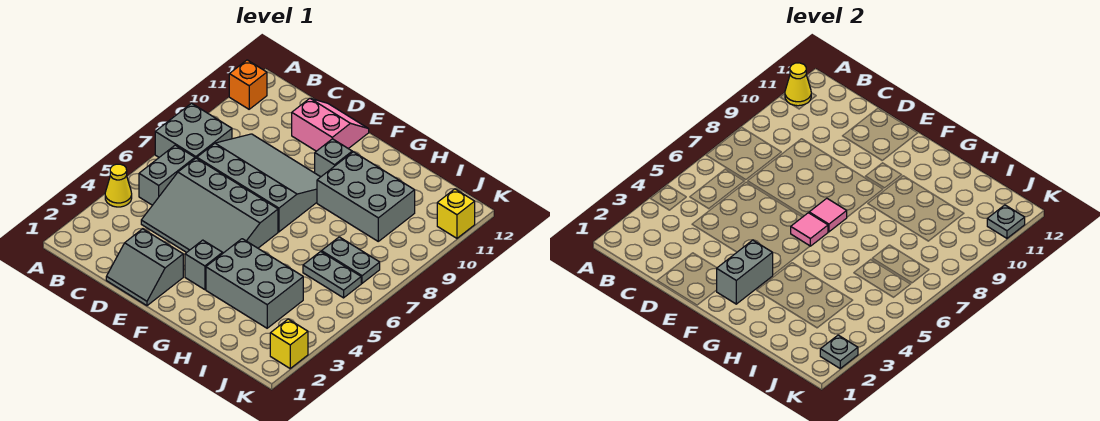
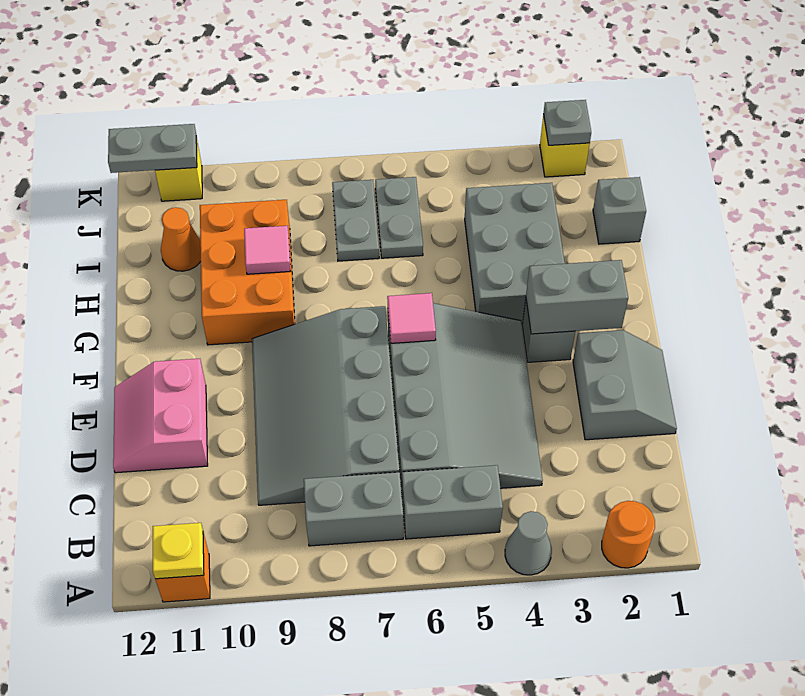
none -> orange round brick A2 level 1
yellow cone A4 level 1 -> grey cone A4 level 1
grey brick A7:B8 level 1 -> grey brick B7:B8 level 1
yellow cone A11 level 2 -> yellow plate A11 level 2
pink tile F7 level 2 -> pink tile H9 level 2
grey brick F10 level 1 -> grey brick I1 level 1
grey brick G9:I10 level 1 -> orange brick G9:I10 level 1
none -> orange cone I11 level 1
grey plate K11 level 2 -> grey plate K11:K12 level 2

